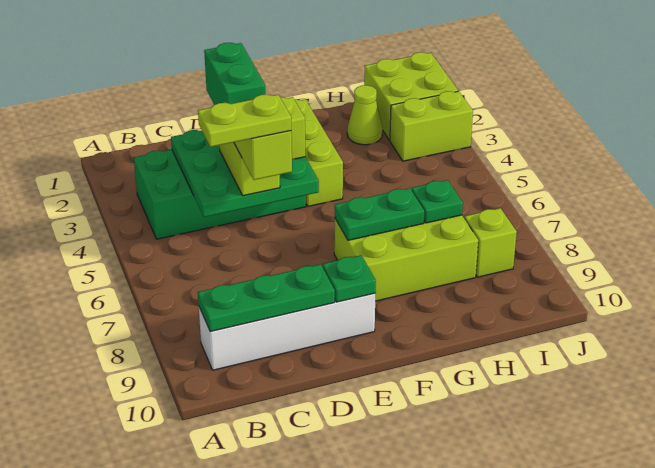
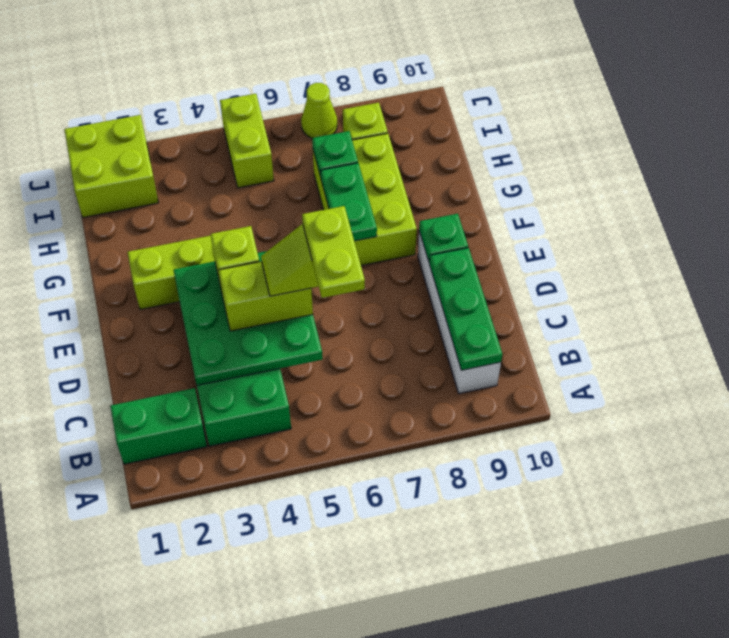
green brick D3:D4 level 4 -> green brick B1:B2 level 1
lime cone H2 level 1 -> lime cone J7 level 1
lime brick I3:J3 level 1 -> lime brick I5:J5 level 1

